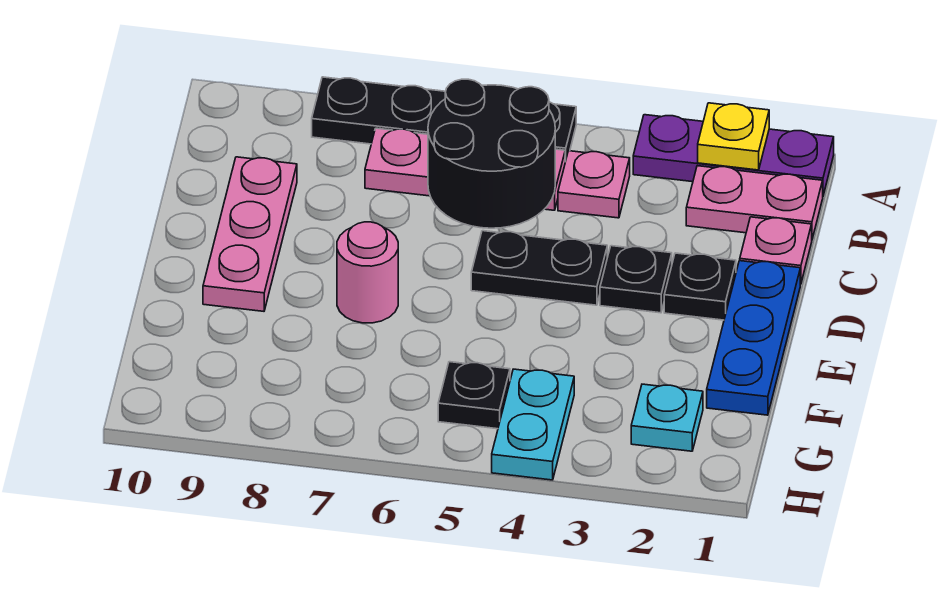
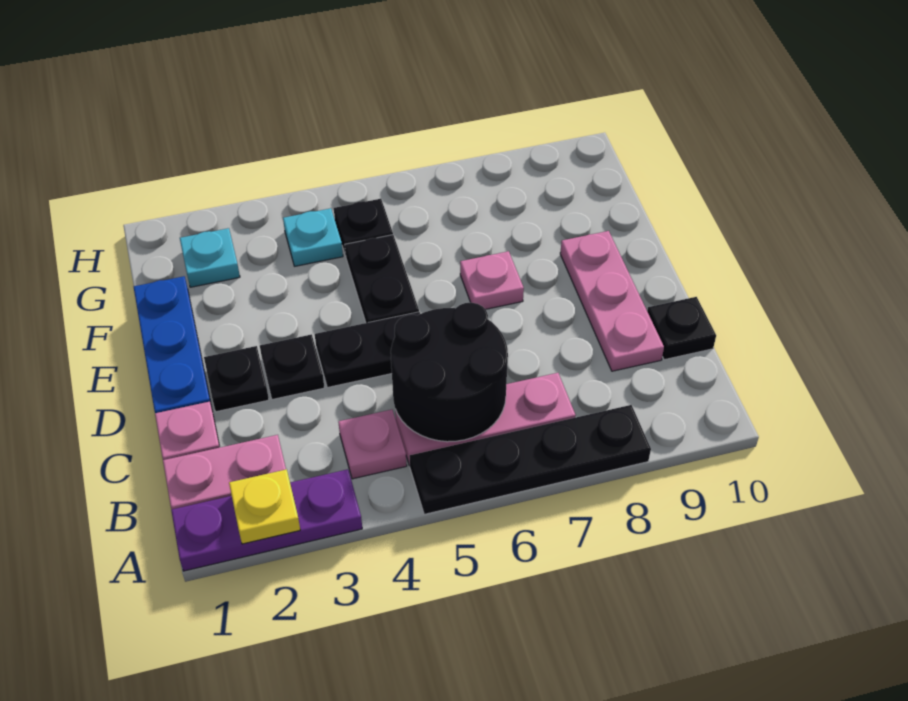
none -> black plate C10 level 1
none -> black plate E5:F5 level 1
pink round brick E7 level 1 -> pink plate E7 level 1
cyan plate G4:H4 level 1 -> cyan plate G4 level 1

